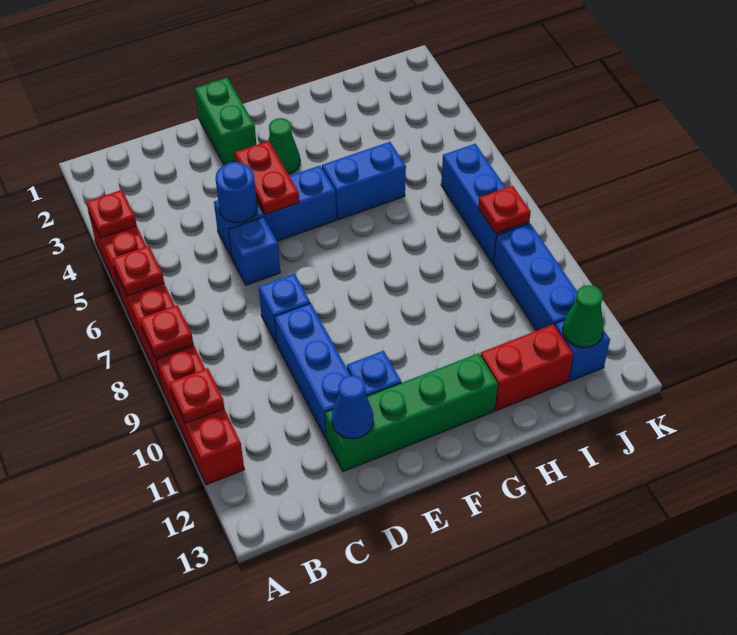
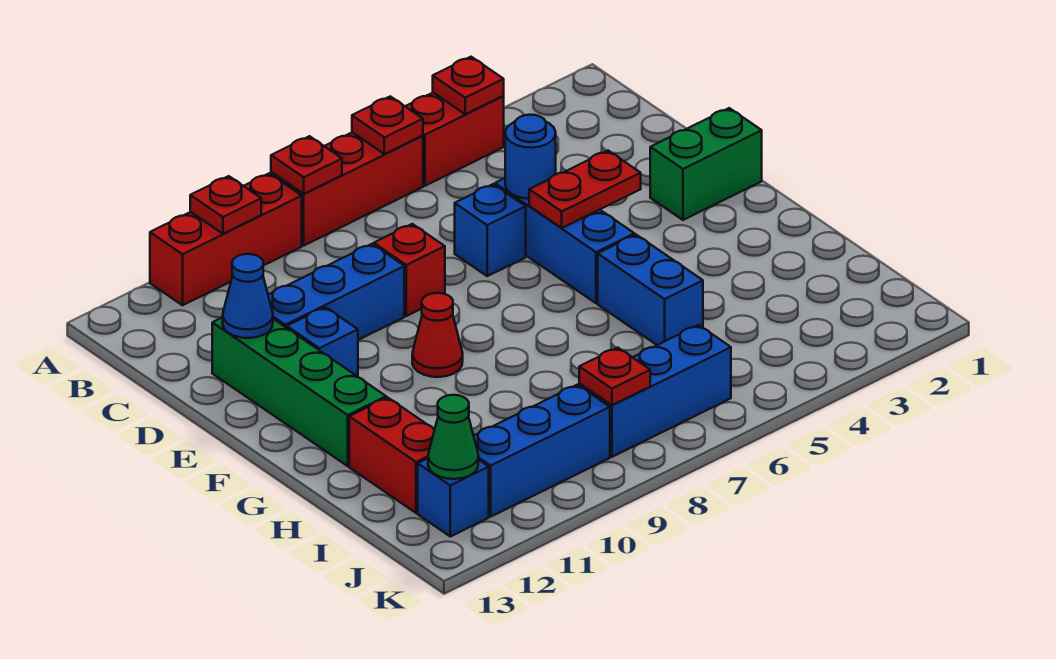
blue brick D8 level 1 -> red brick D8 level 1
green cone F3 level 1 -> none
none -> red cone F9 level 1

